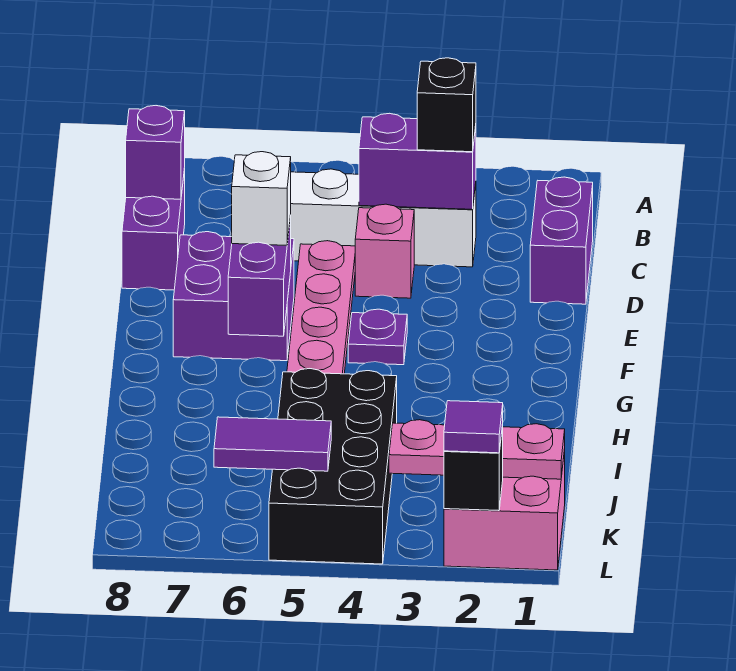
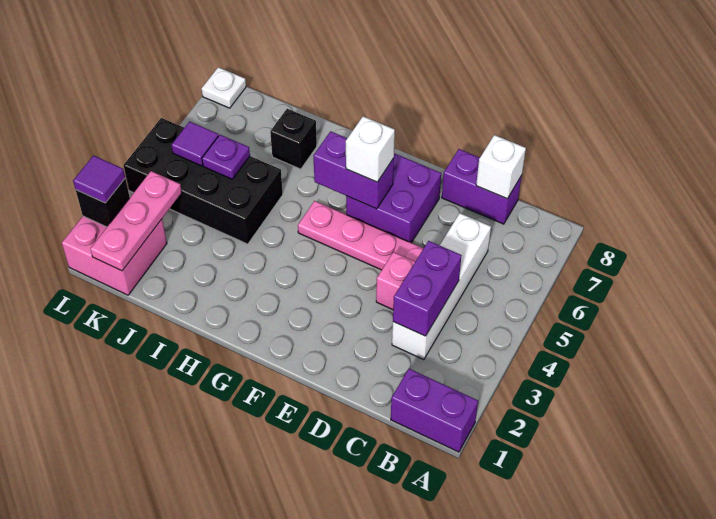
purple brick C1:D1 level 1 -> purple brick A1:B1 level 1
black brick C3 level 3 -> black brick I7 level 1
purple brick C8 level 2 -> white brick C8 level 2
purple plate F4 level 1 -> purple plate J5 level 2
purple tile K5:K6 level 2 -> purple tile K5 level 2
none -> white plate L8 level 1

